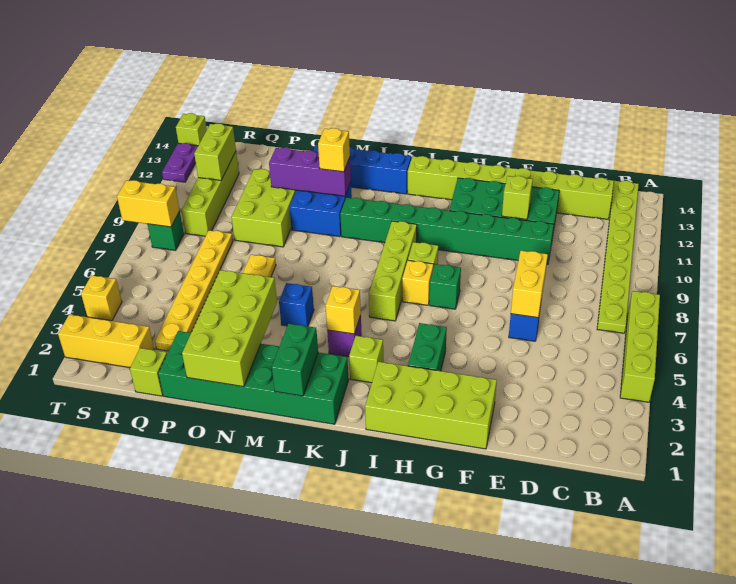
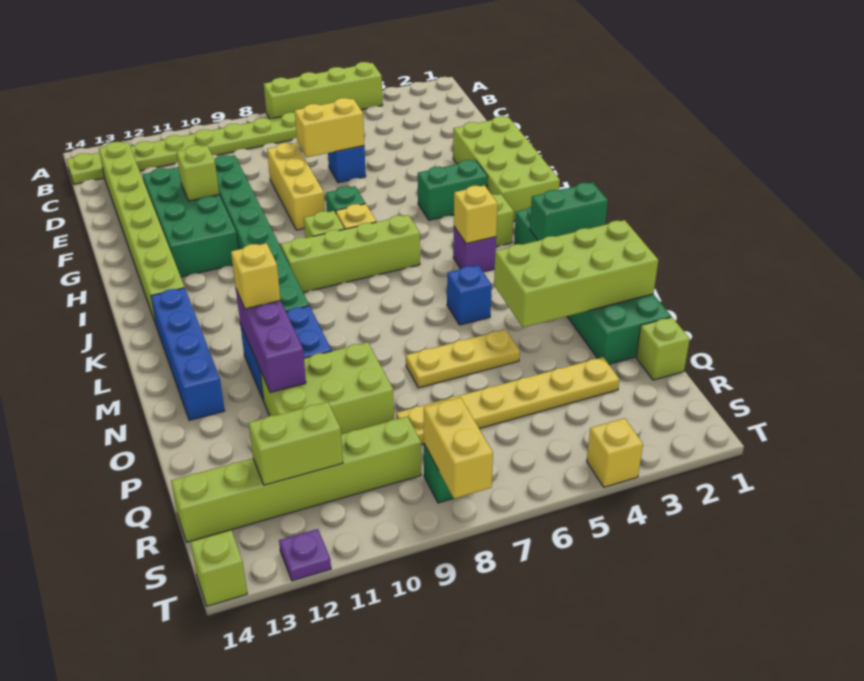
yellow brick R2:T2 level 1 -> yellow brick E8:G8 level 1
lime brick R9:R12 level 1 -> lime brick R9:R14 level 1
purple plate T12:T13 level 1 -> purple plate T12 level 1

